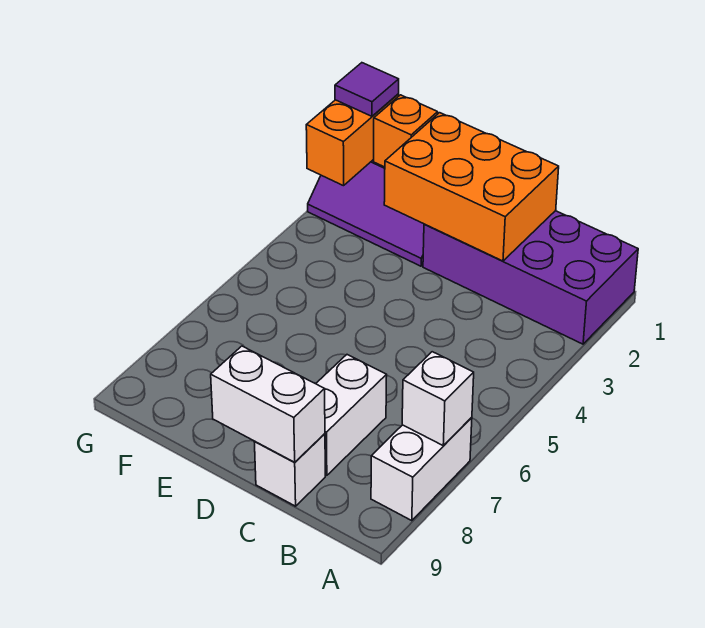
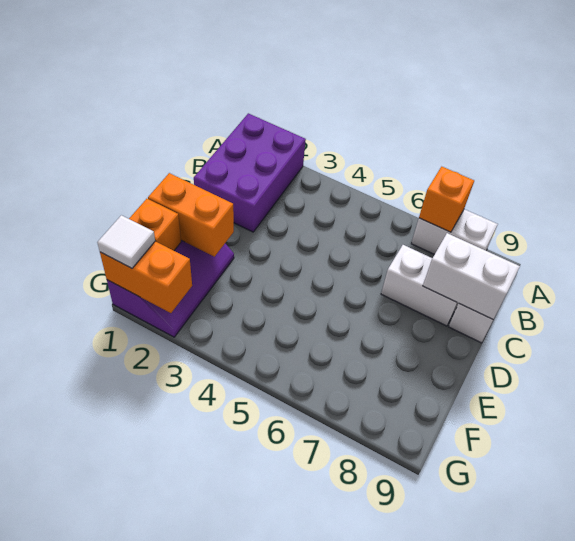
purple brick A1:D2 level 1 -> purple brick A1:C2 level 1
white brick A7 level 2 -> orange brick A7 level 2
orange brick C1:E2 level 2 -> orange brick E1:E2 level 2
white brick C9:D9 level 2 -> white brick C8:C9 level 2
purple tile G1 level 3 -> white tile G1 level 3

